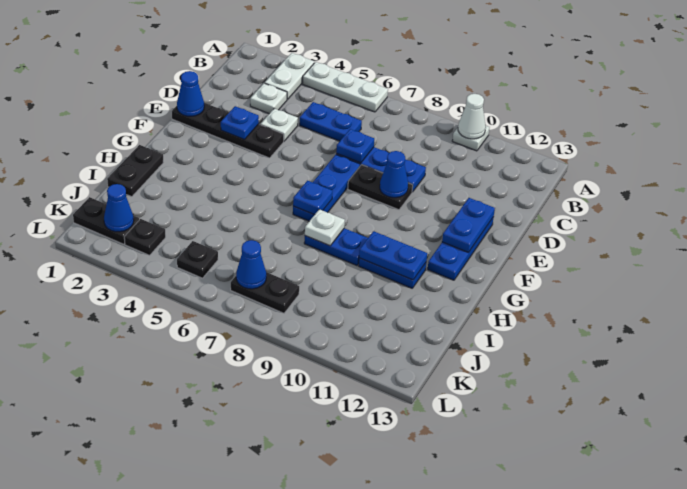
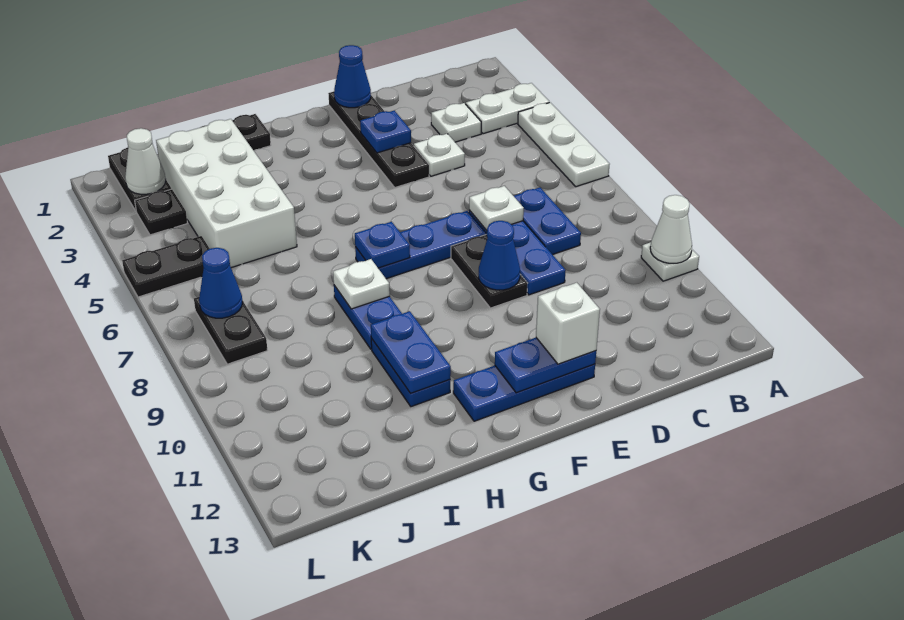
blue plate C5:C6 level 1 -> blue plate C7:C8 level 1
blue plate D7 level 2 -> white plate D7 level 2
none -> white brick E12 level 3
none -> white brick I2:J5 level 1
blue cone K2 level 2 -> white cone K2 level 2
black plate K5 level 1 -> black plate K5:L5 level 1

